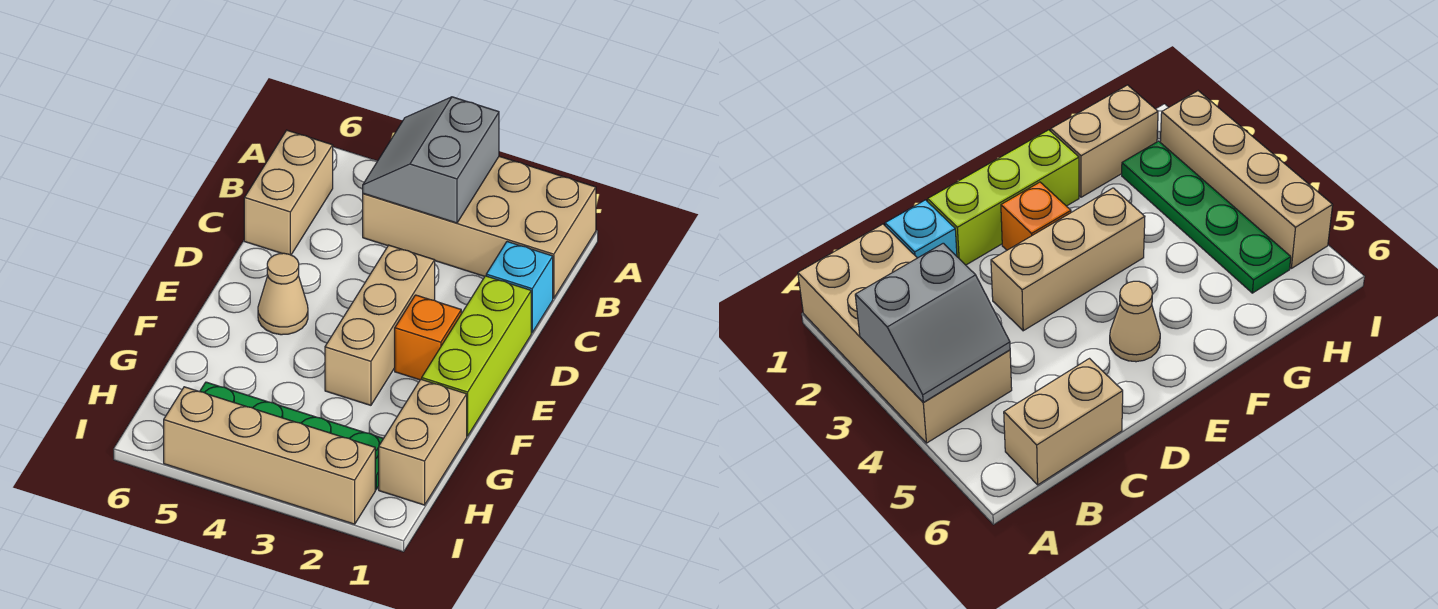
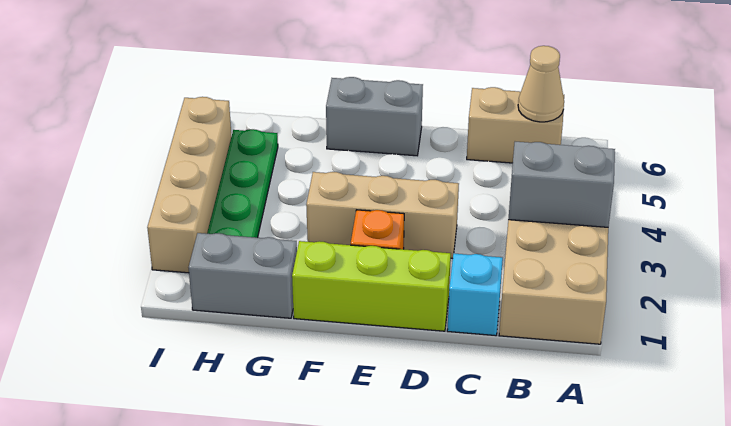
tan cone E5 level 1 -> tan cone B6 level 2
none -> grey brick E6:F6 level 1
tan brick G1:H1 level 1 -> grey brick G1:H1 level 1

